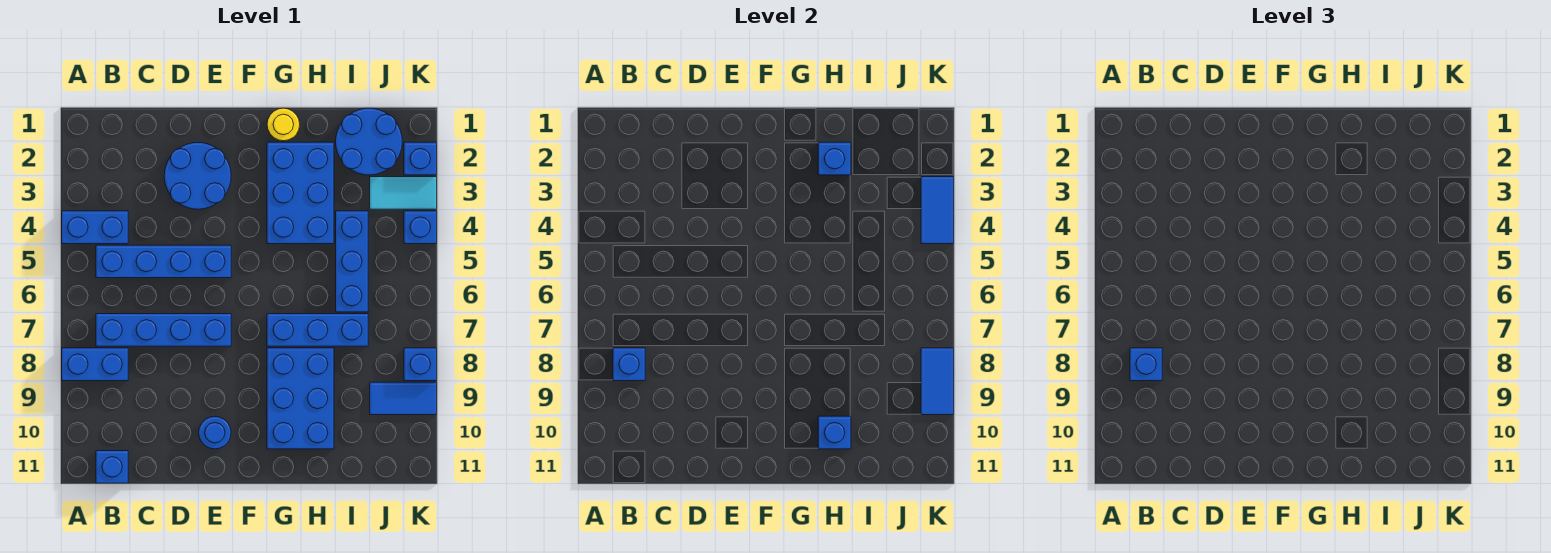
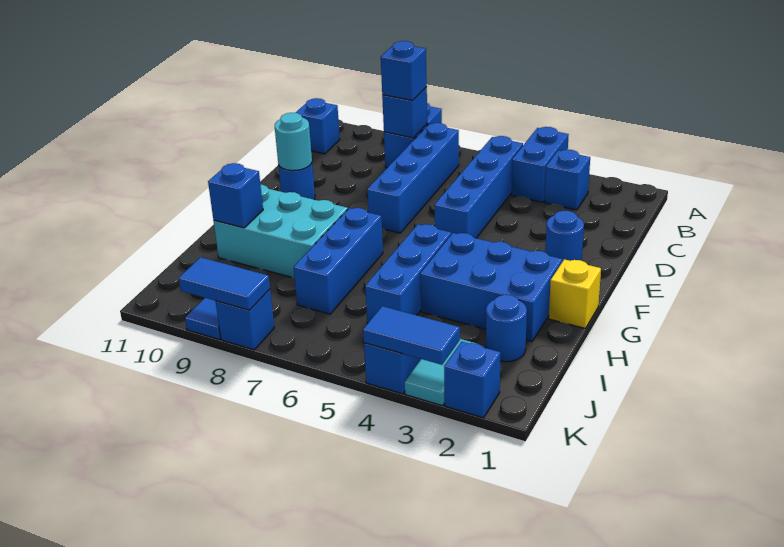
blue round brick D2:E3 level 1 -> blue round brick E2 level 1
none -> cyan round brick E10 level 2
yellow round brick G1 level 1 -> yellow brick G1 level 1
blue brick G8:H10 level 1 -> cyan brick G8:H10 level 1
blue brick H2 level 2 -> blue brick B3 level 1
blue round brick I1:J2 level 1 -> blue round brick I2 level 1
blue brick I4:I6 level 1 -> blue brick G5:I5 level 1

